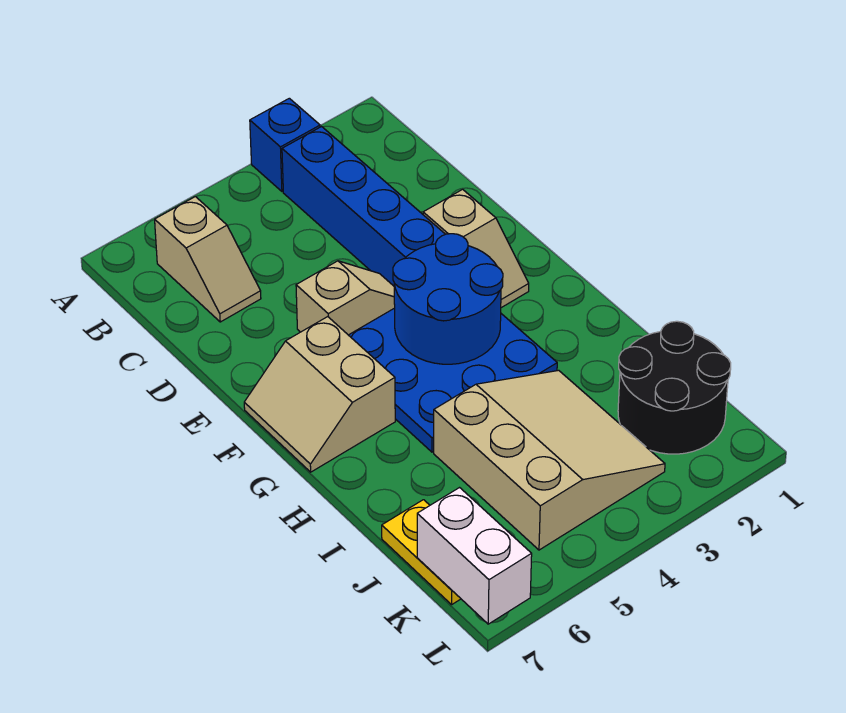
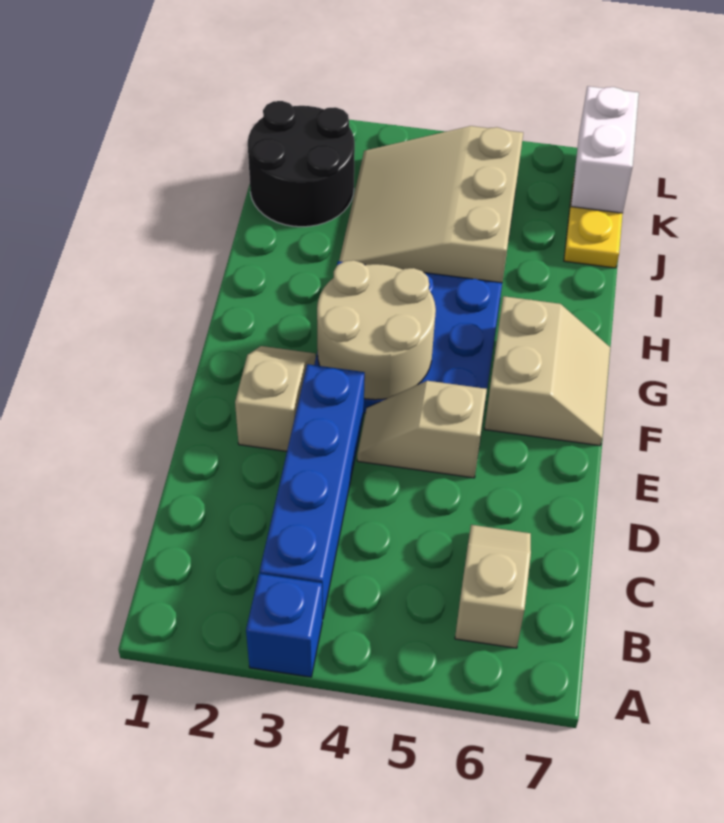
blue round brick F3:G4 level 2 -> tan round brick F3:G4 level 2

